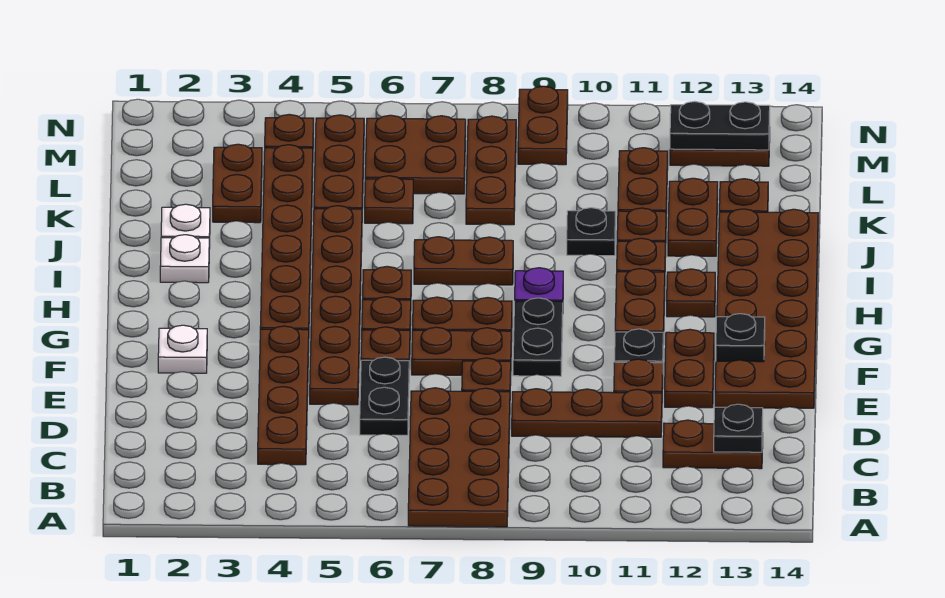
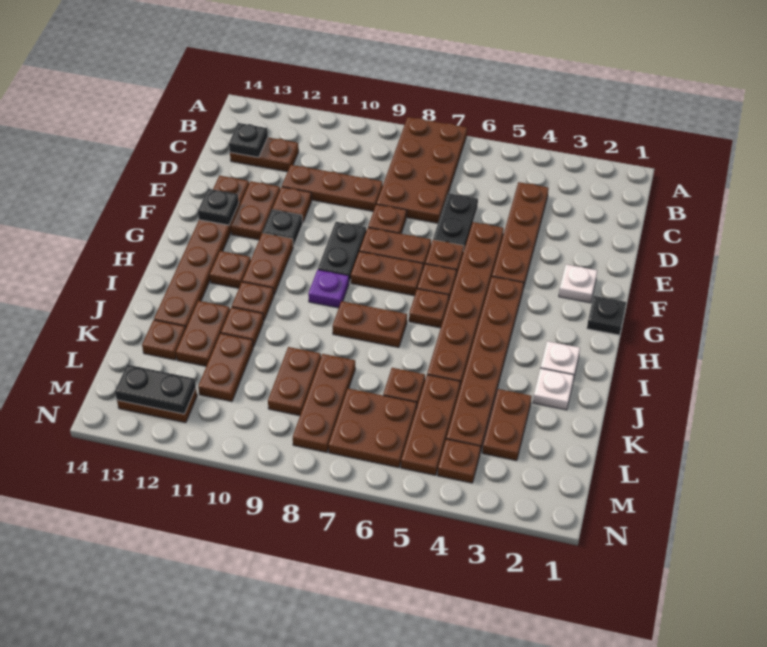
brown plate E13:J14 level 1 -> brown plate E13:J13 level 1
black plate J10 level 1 -> black plate G1 level 1
brown plate M9:N9 level 1 -> brown plate K9:L9 level 1

